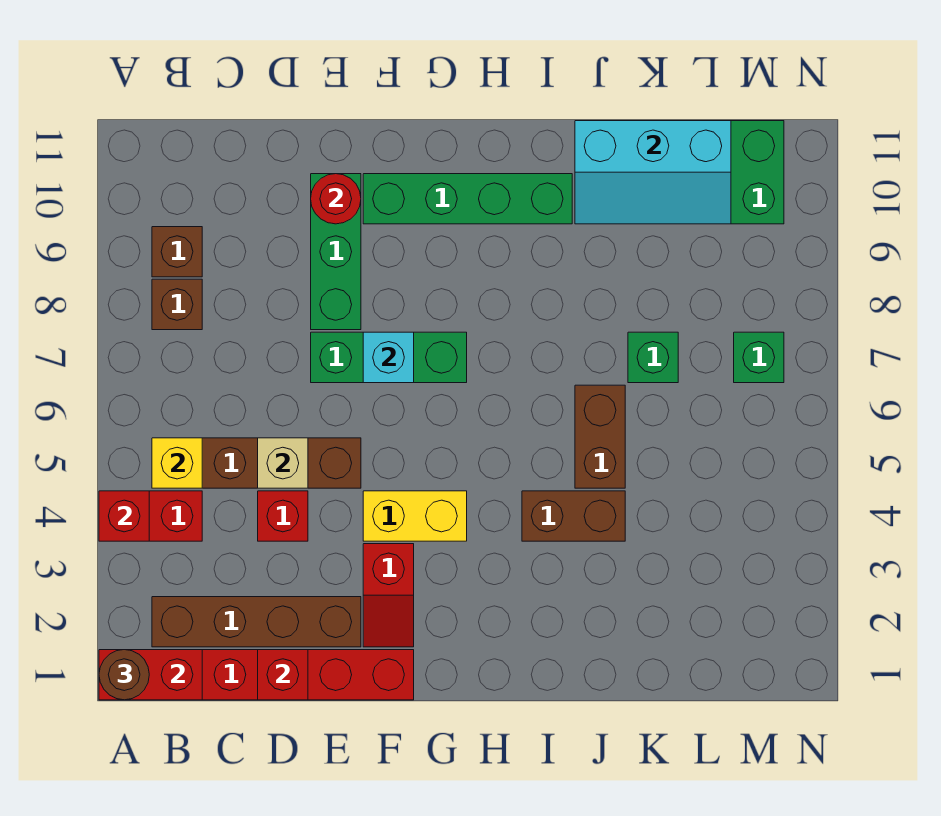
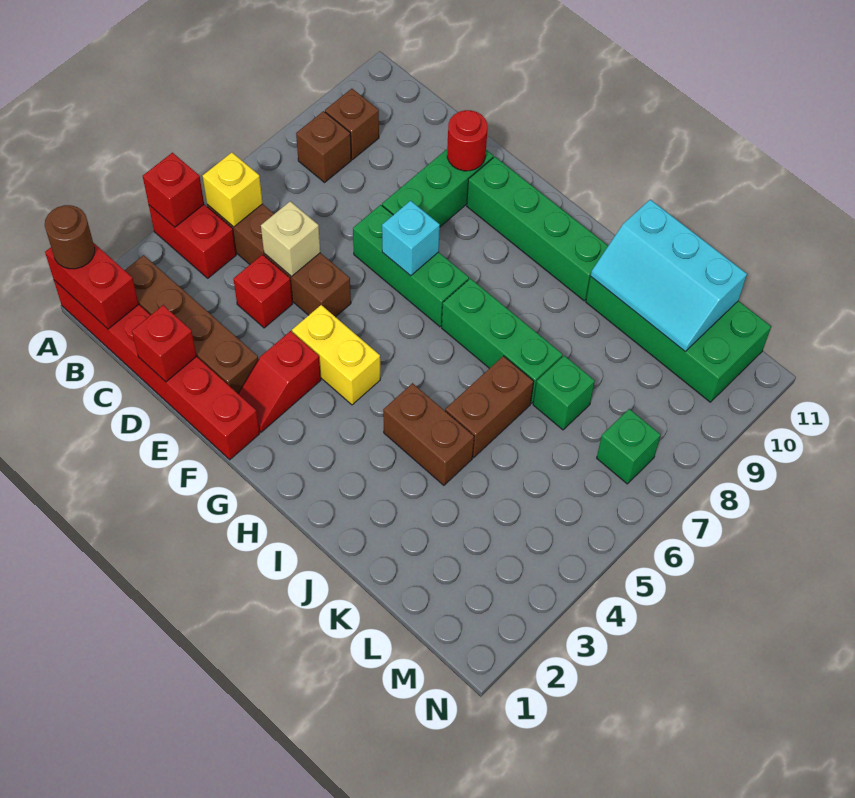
none -> green brick H7:J7 level 1

